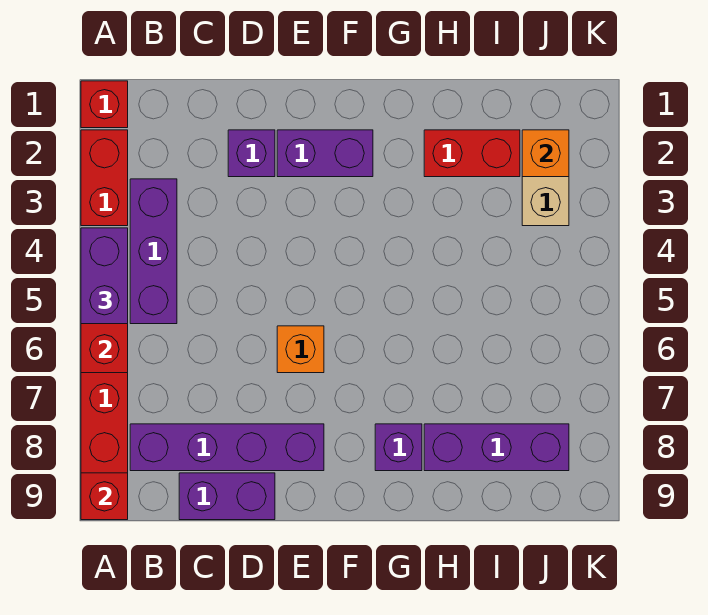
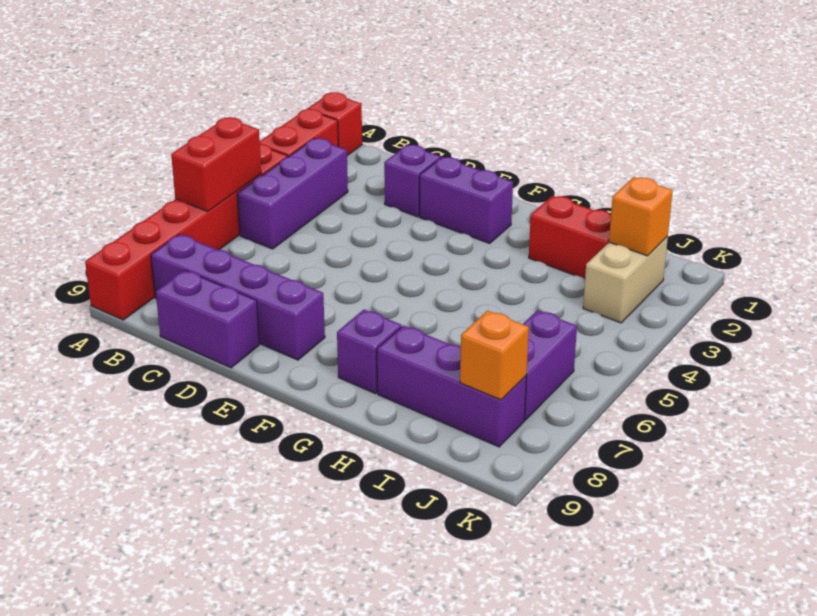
purple brick A4:A5 level 3 -> purple brick J6:J7 level 1
red brick A9 level 2 -> none
orange brick E6 level 1 -> orange brick J8 level 2

